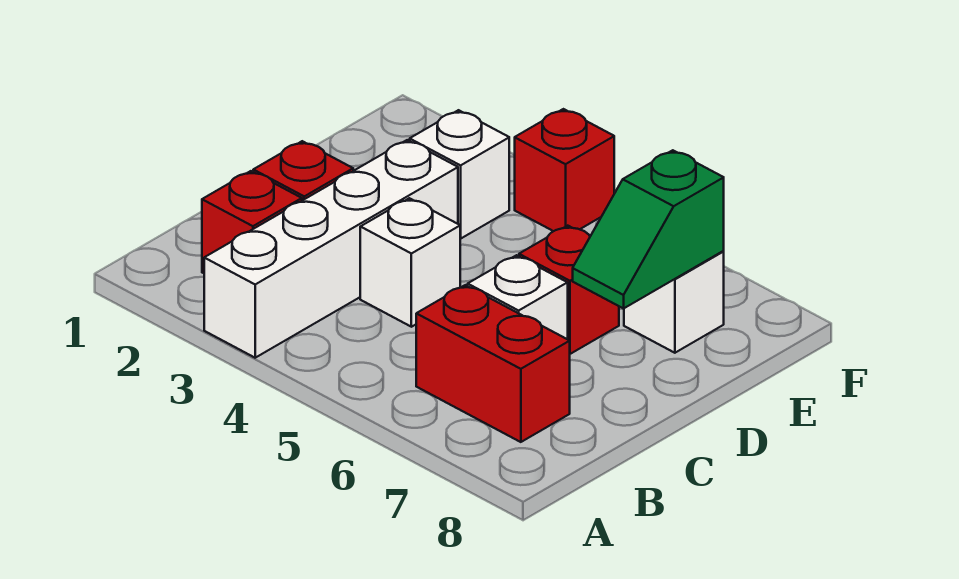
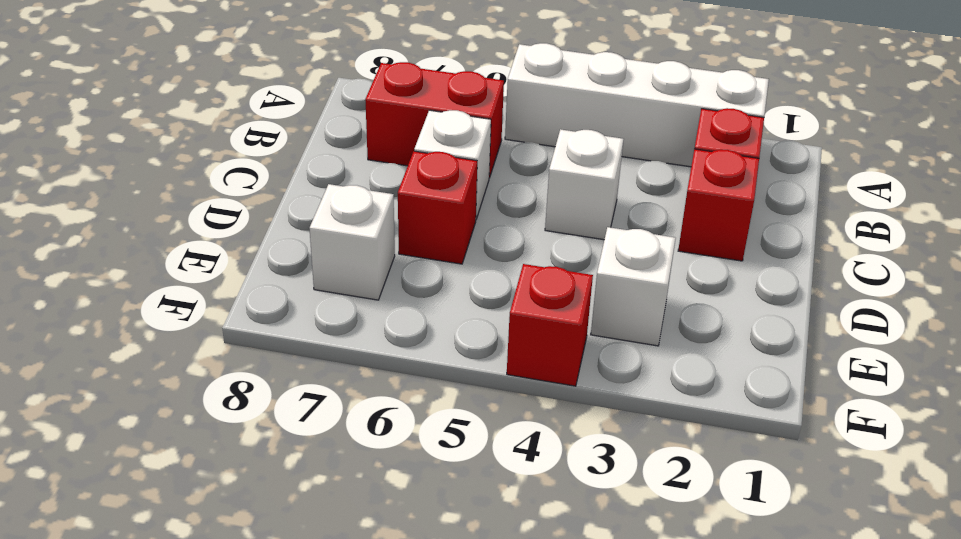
white brick A3:D3 level 1 -> white brick A2:A5 level 1
green slope D7:E7 level 2 top E -> none

